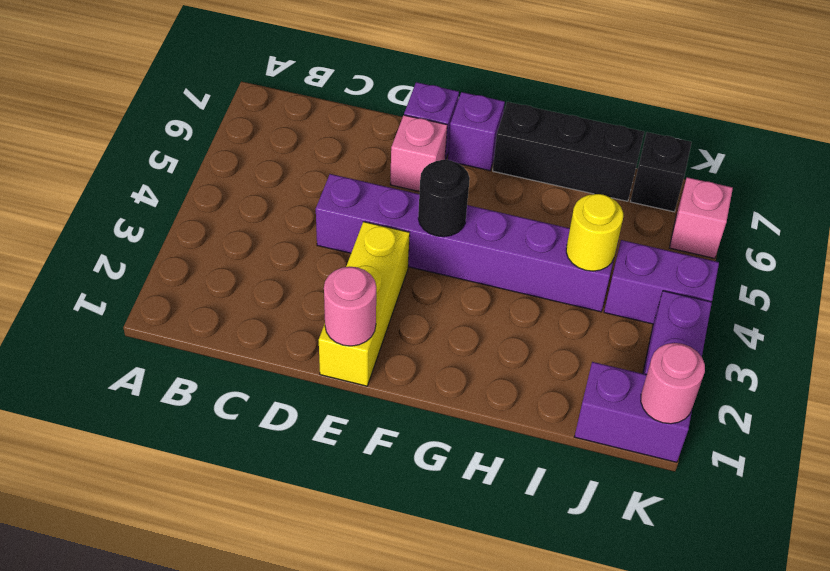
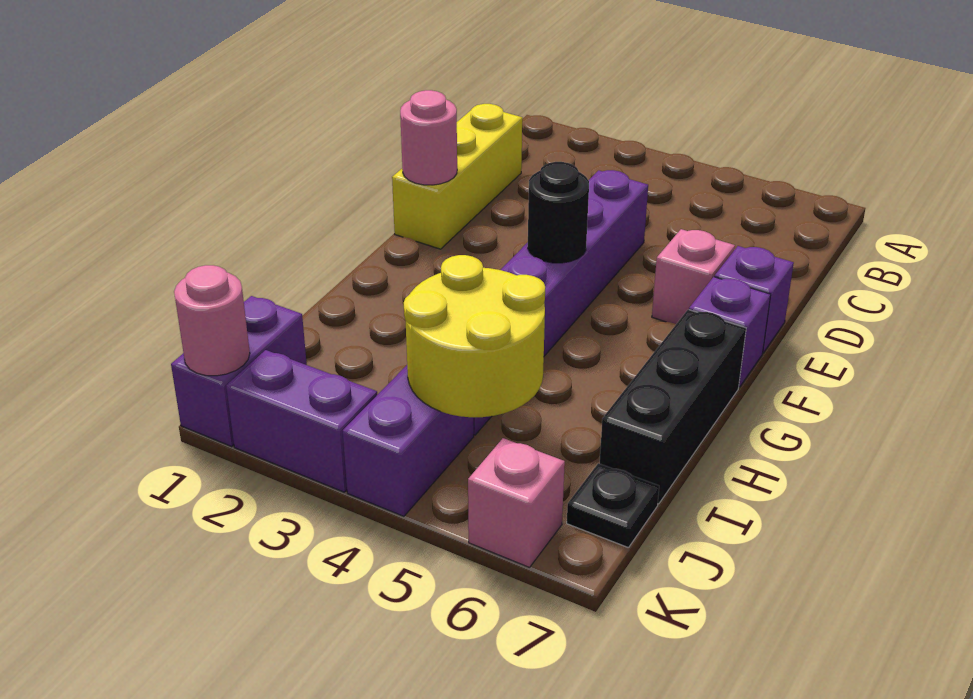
yellow brick E1:E3 level 1 -> yellow brick C1:E1 level 1
yellow round brick I4 level 2 -> yellow round brick I4:J5 level 2
black brick J7 level 1 -> black plate J7 level 1

